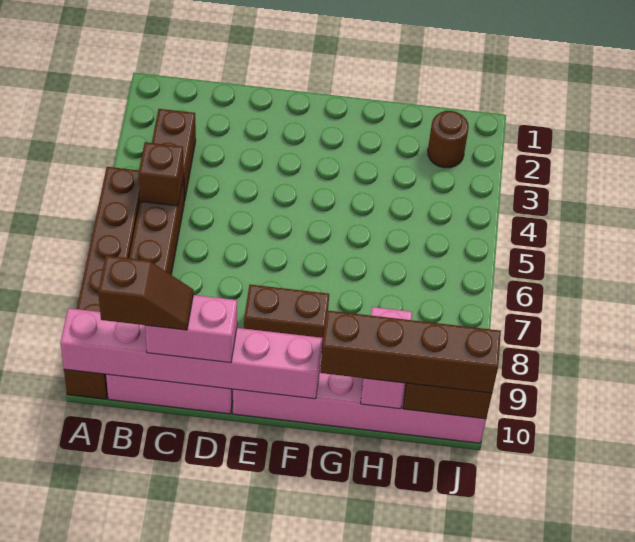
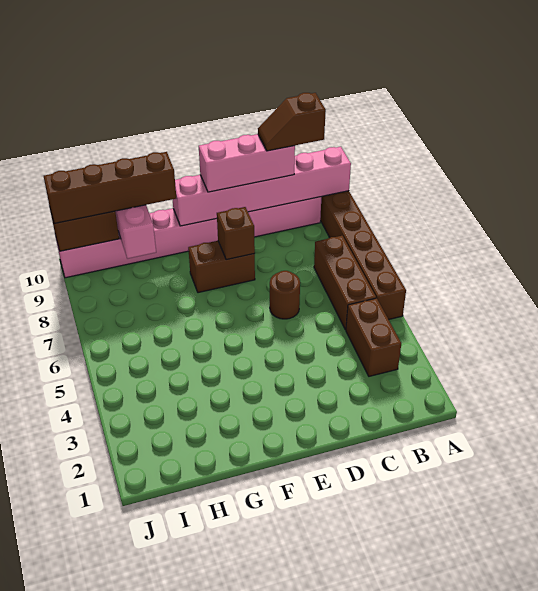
brown brick B5 level 2 -> brown brick E8 level 2
pink brick C10:D10 level 3 -> pink brick C10:E10 level 3
brown round brick I2 level 1 -> brown round brick D6 level 1

